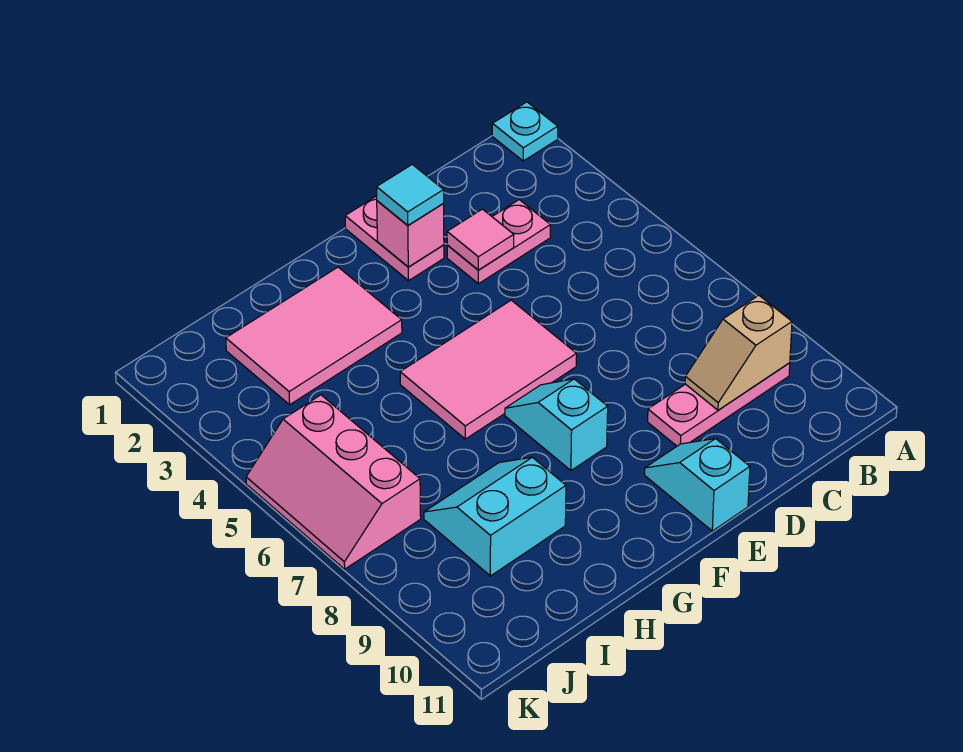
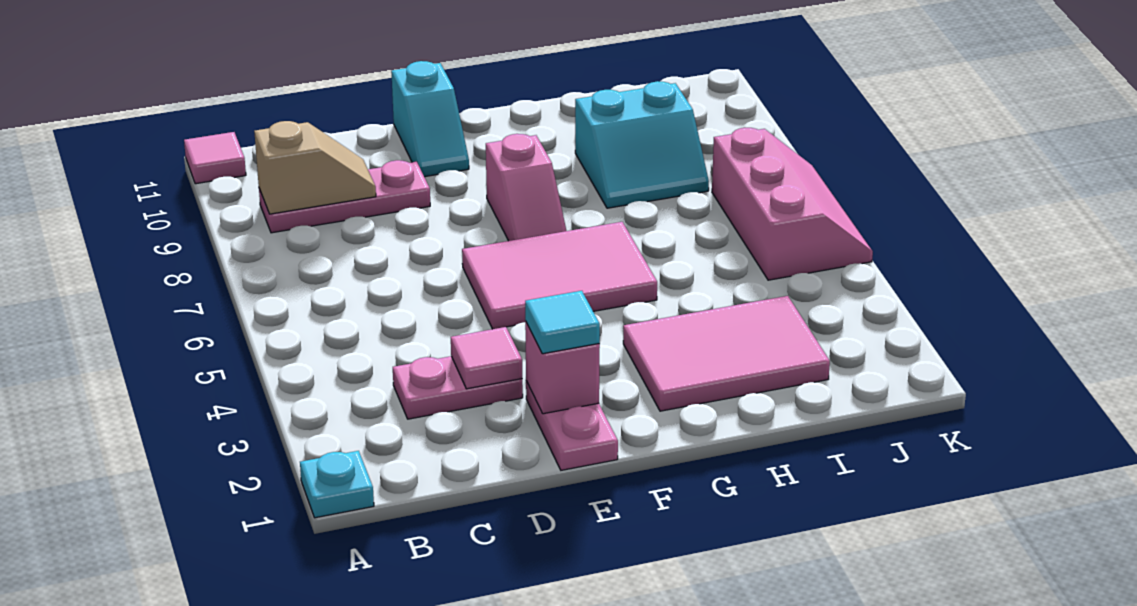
none -> pink tile A11 level 1
cyan slope F7:F8 level 1 top 8 -> pink slope F7:F8 level 1 top 8

